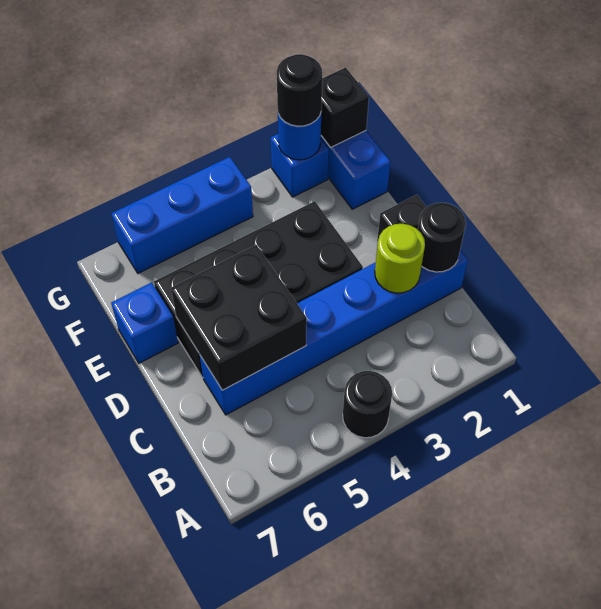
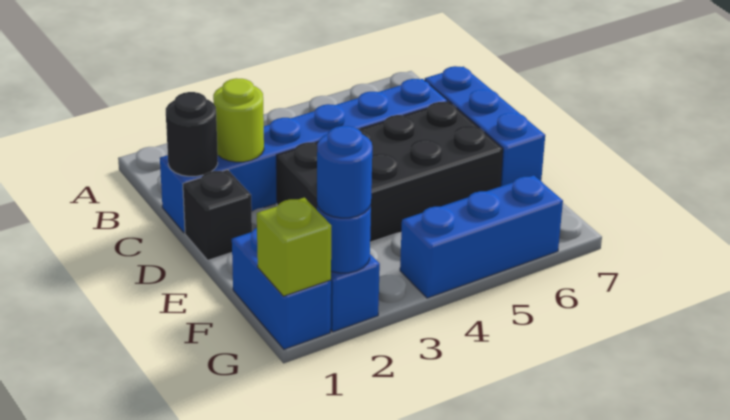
black round brick A4 level 1 -> none
black brick C5:D6 level 2 -> none
blue brick E7 level 1 -> blue brick C7:E7 level 1
black brick G1 level 2 -> lime brick G1 level 2
black round brick G2 level 3 -> blue round brick G2 level 3

